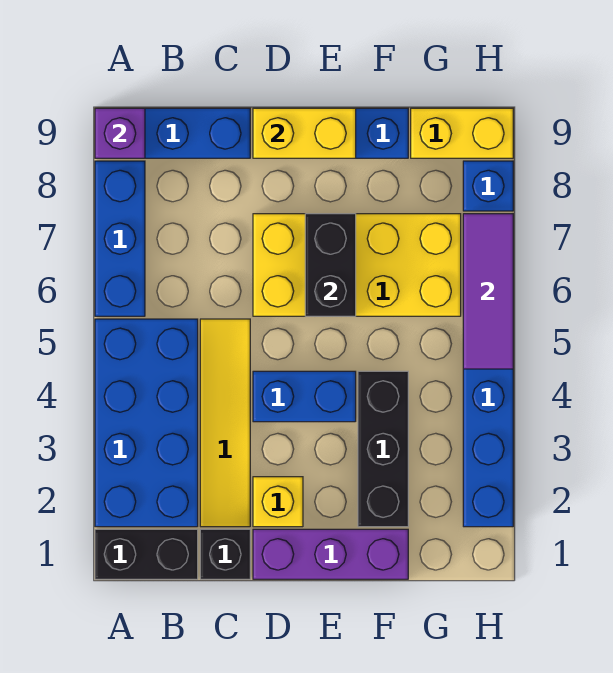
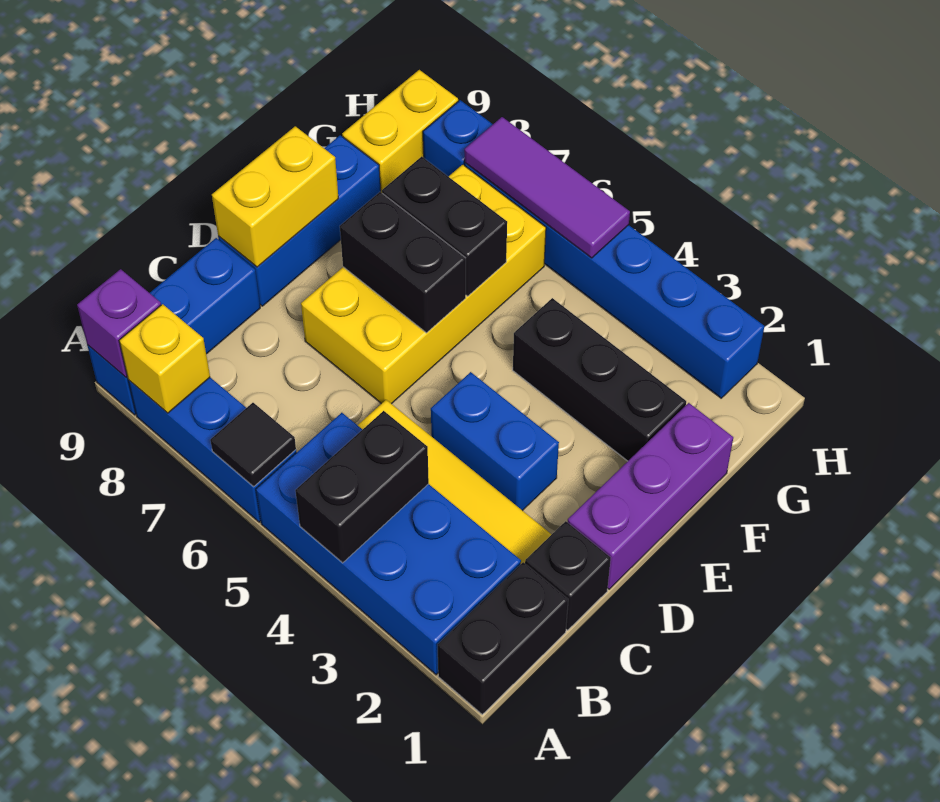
none -> black brick A4:B4 level 2
none -> black tile A6 level 2
yellow brick D2 level 1 -> yellow brick A8 level 2
blue brick D4:E4 level 1 -> blue brick D3:D4 level 1
none -> black brick F6:F7 level 2

